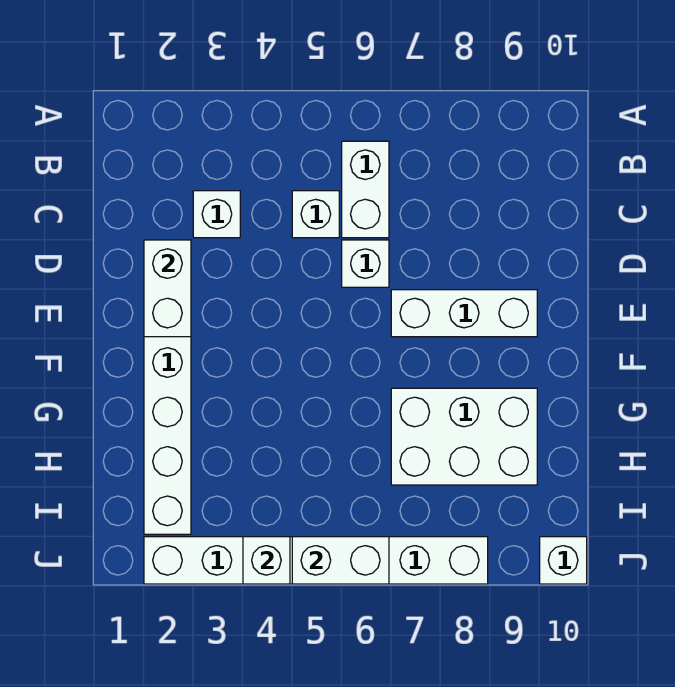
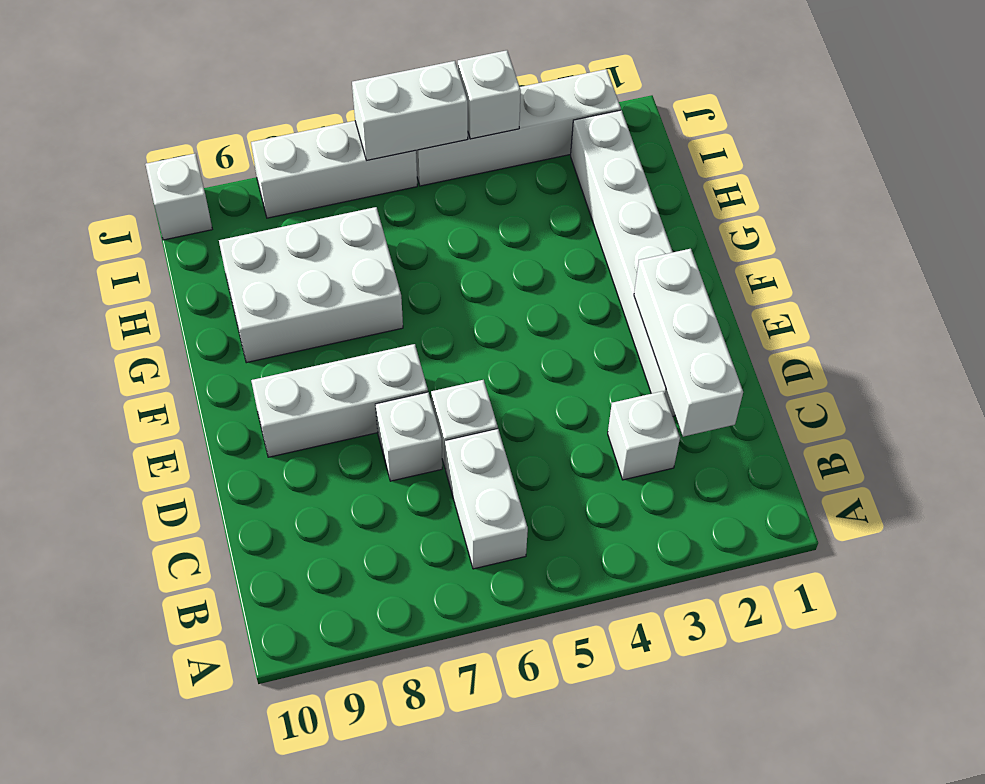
white brick C5 level 1 -> white brick D7 level 1
white brick D2:E2 level 2 -> white brick C2:E2 level 2

